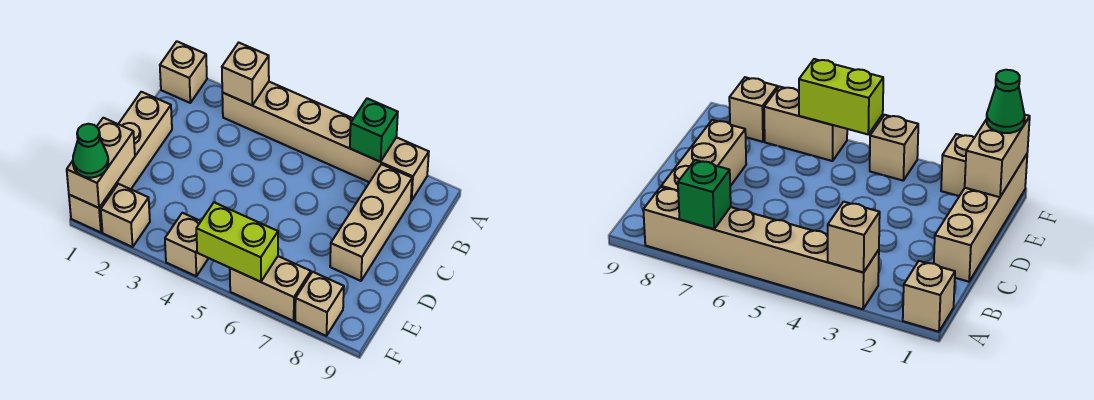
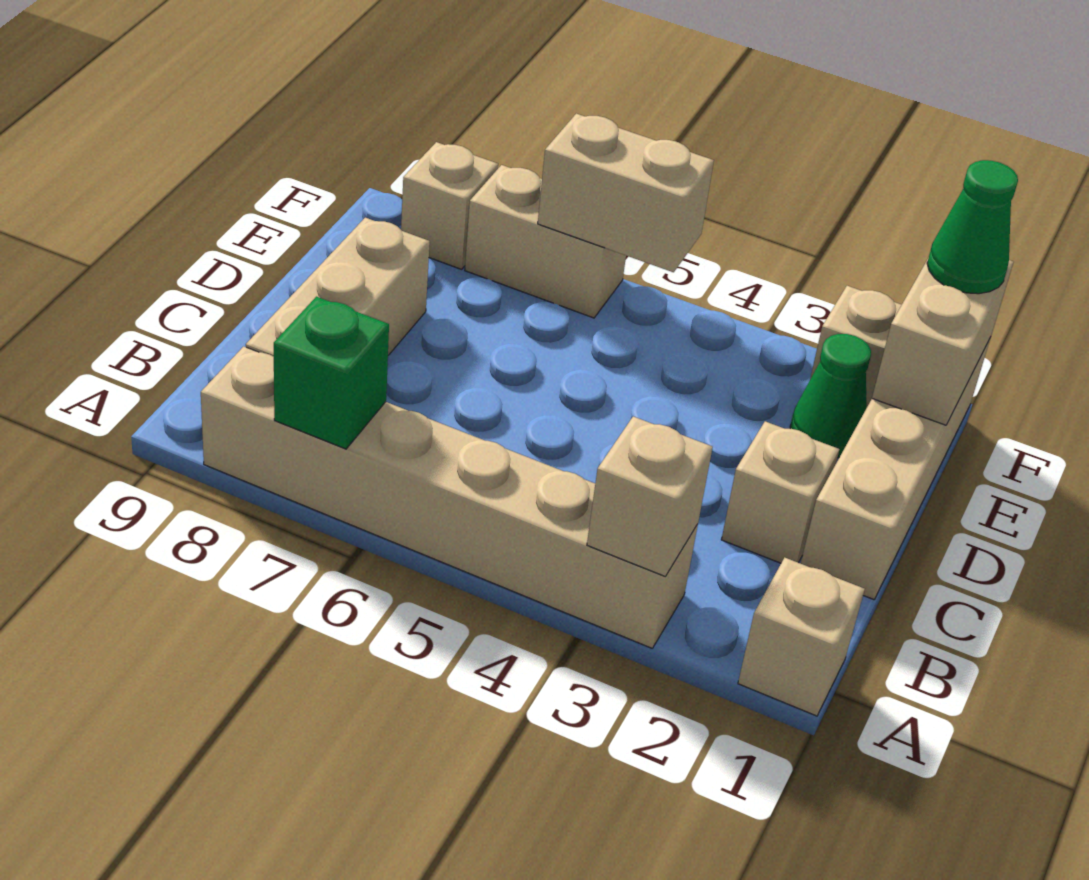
none -> green cone E2 level 1
tan brick F4 level 1 -> tan brick C2 level 1
lime brick F5:F6 level 2 -> tan brick F5:F6 level 2

